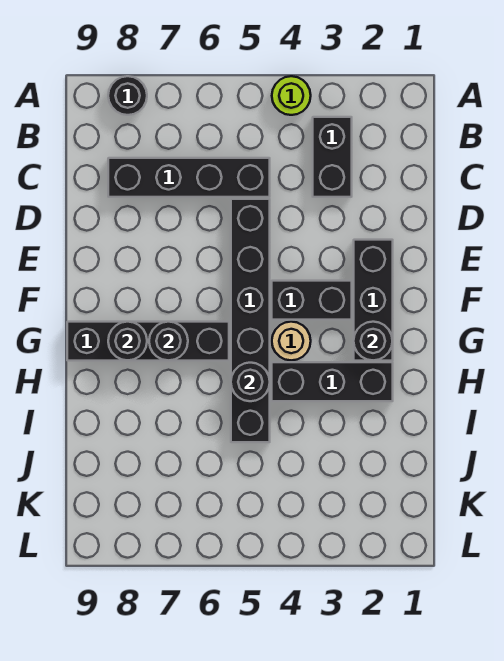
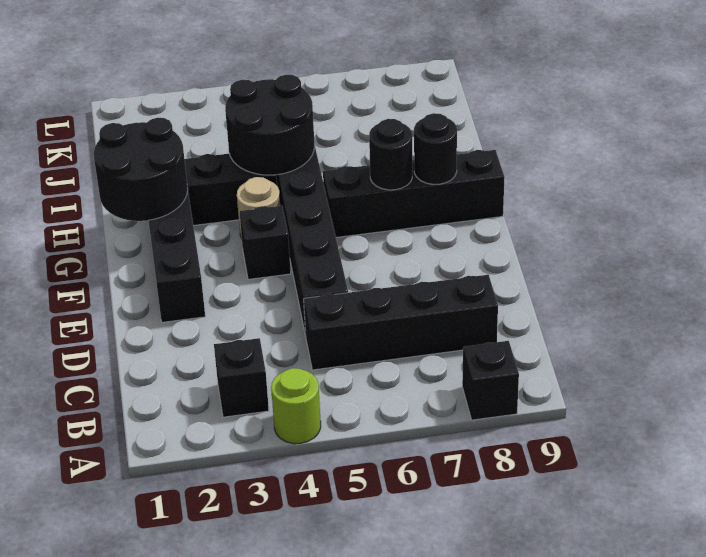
black round brick A8 level 1 -> black brick A8 level 1
black brick B3:C3 level 1 -> black brick B3 level 1
black brick F3:F4 level 1 -> black brick F4 level 1
black round brick G2 level 2 -> black round brick G1:H2 level 2
black round brick H5 level 2 -> black round brick H4:I5 level 2

